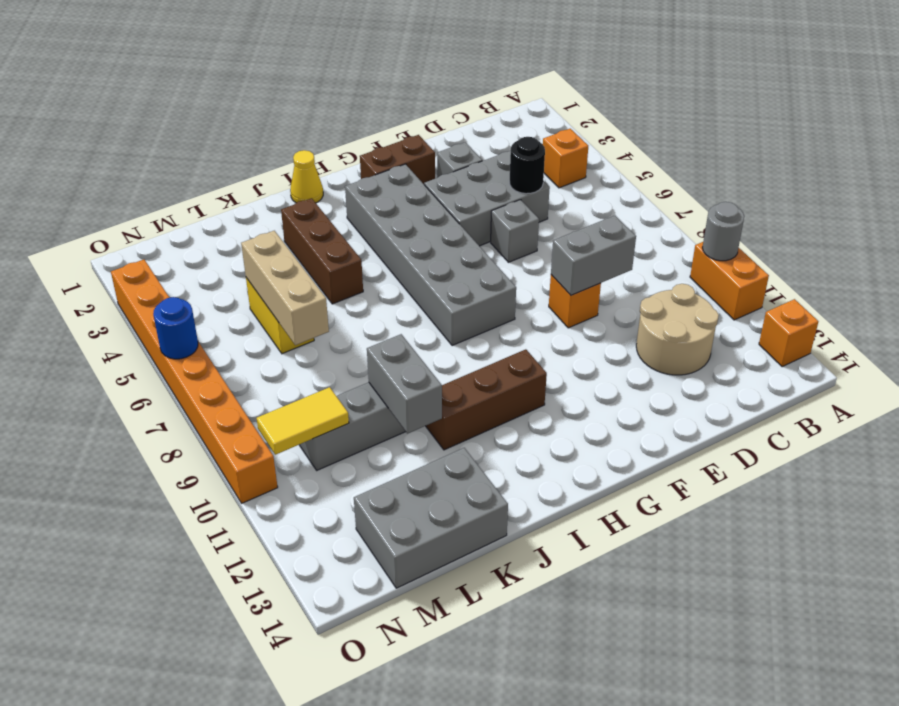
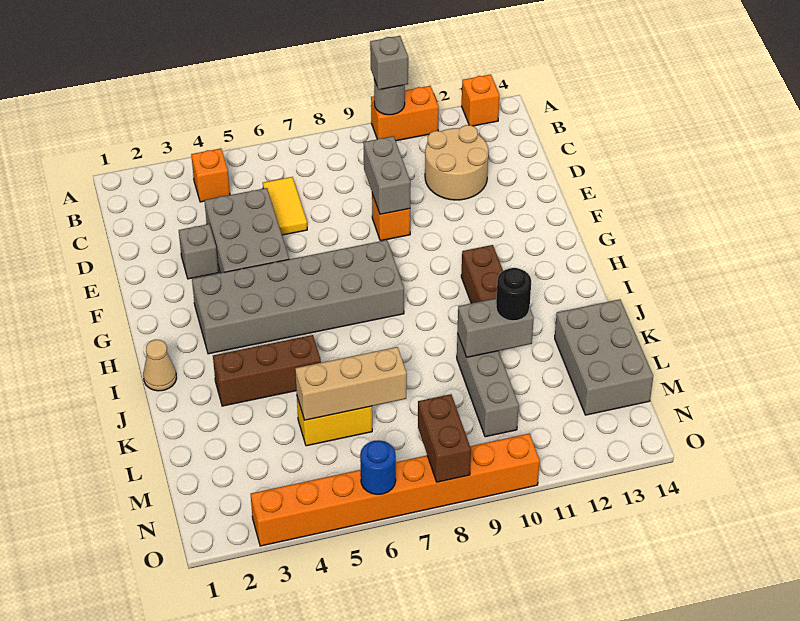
black round brick D5 level 2 -> black round brick K11 level 3
grey brick E6 level 1 -> grey brick A10 level 3
brown brick F2:G2 level 1 -> brown brick N8:O8 level 2
yellow cone I1 level 1 -> tan cone I1 level 1
yellow tile M10:N10 level 2 -> yellow tile C6:D6 level 1

